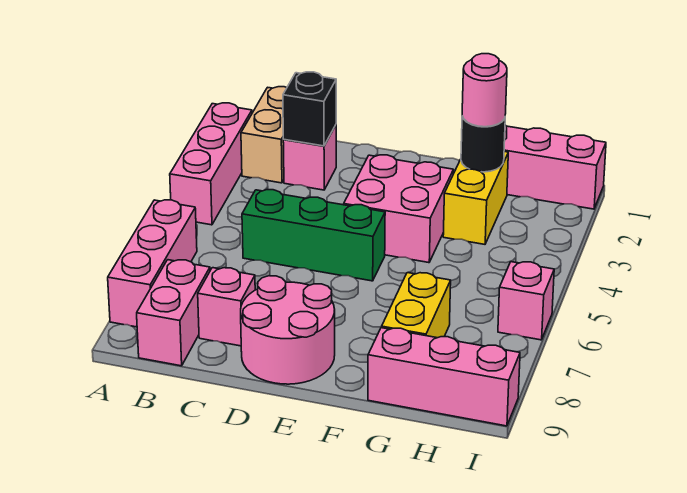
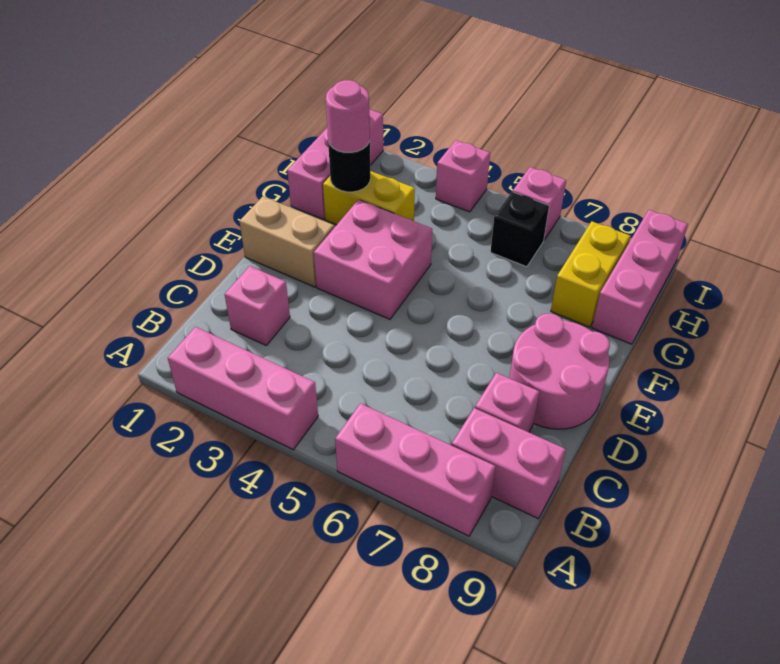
tan brick B1:B2 level 1 -> tan brick E1:E2 level 1
black brick C2 level 2 -> black brick H6 level 1
green brick C5:E5 level 1 -> none
yellow brick G7:G8 level 1 -> yellow brick G8:H8 level 1
none -> pink brick I4 level 1

